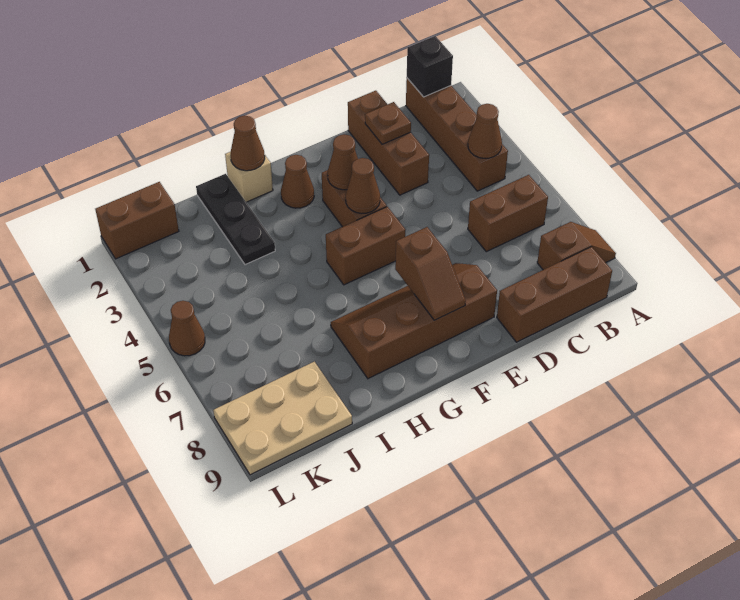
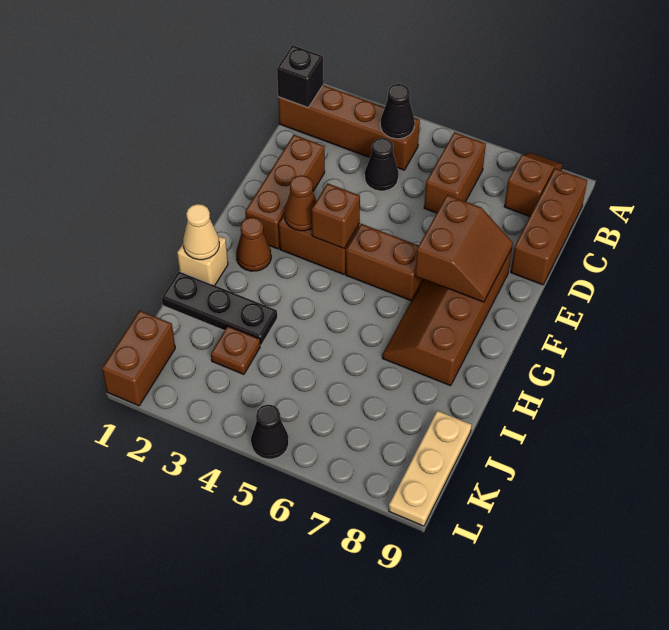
brown cone B4 level 2 -> black cone B4 level 2
none -> black cone C4 level 1
brown brick D1:D3 level 1 -> brown brick D2:F2 level 1
brown plate D2 level 2 -> brown plate J3 level 1
brown cone F4 level 2 -> brown brick F4 level 2
brown brick F5:G5 level 1 -> brown brick F5:F6 level 1
brown slope F7:F8 level 2 top 7 -> brown slope E7:F8 level 2 top 7
brown cone H1 level 2 -> tan cone H1 level 2
tan plate J8:L9 level 1 -> tan plate J9:L9 level 1
brown cone L5 level 1 -> black cone L5 level 1

